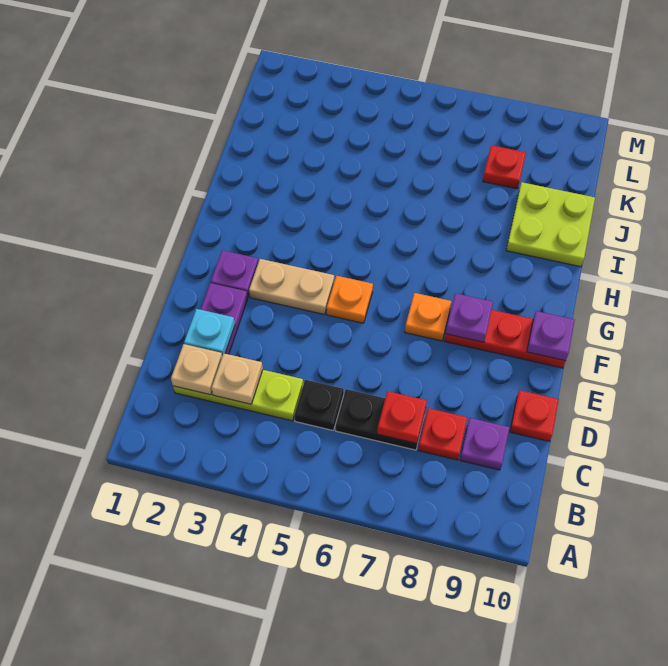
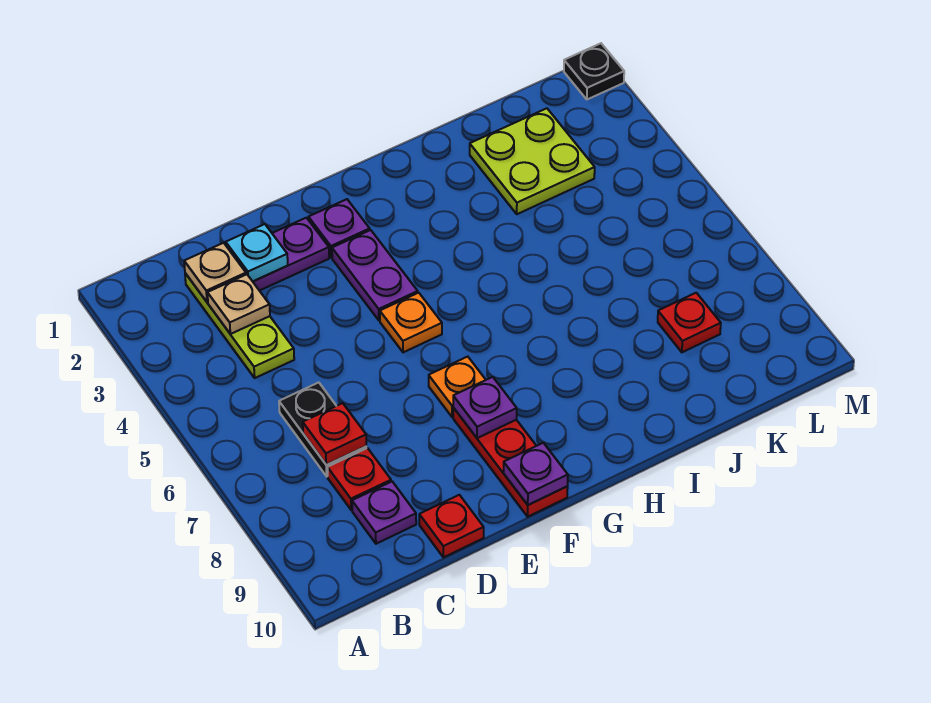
black plate C5 level 1 -> black plate M1 level 1
tan plate F3:F4 level 1 -> purple plate F3:F4 level 1
lime plate I9:J10 level 1 -> lime plate J2:K3 level 1

